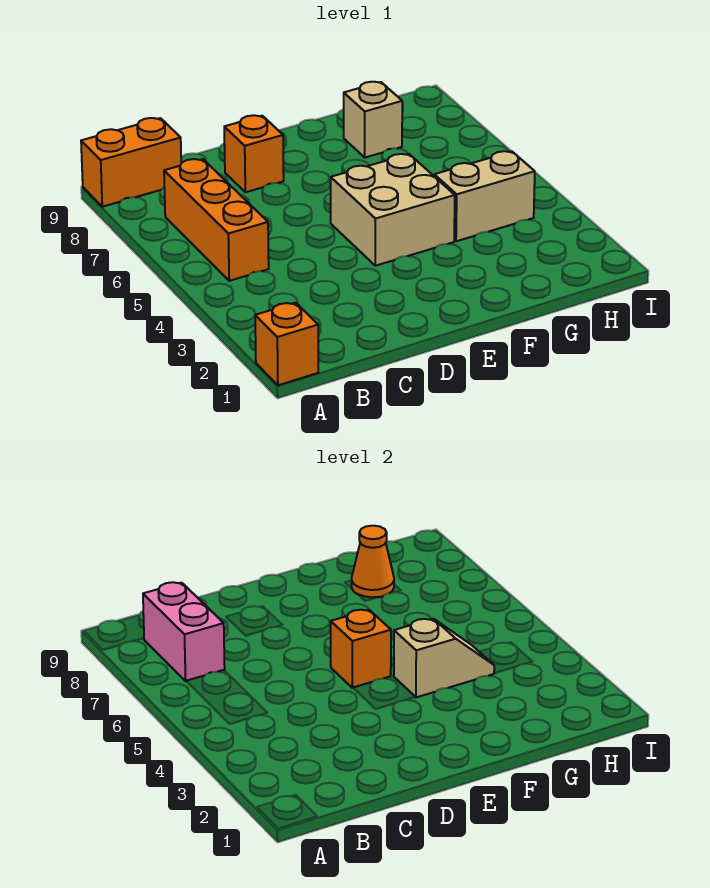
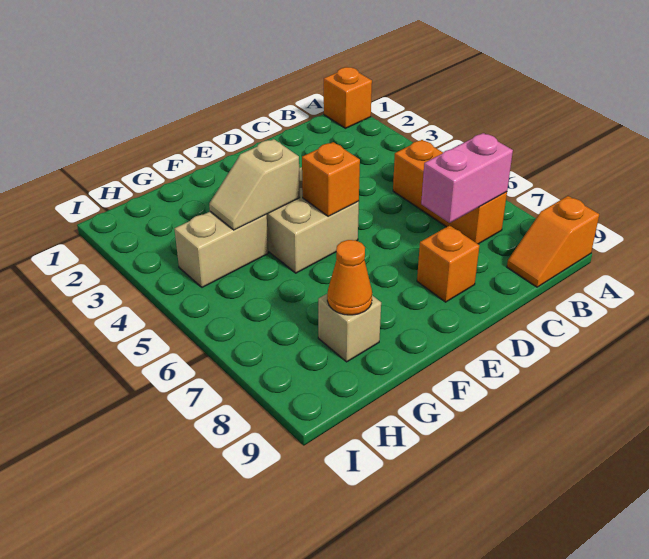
orange brick A9:B9 level 1 -> orange slope A9:B9 level 1 top A
pink brick B7:B8 level 2 -> pink brick B7:C7 level 2

